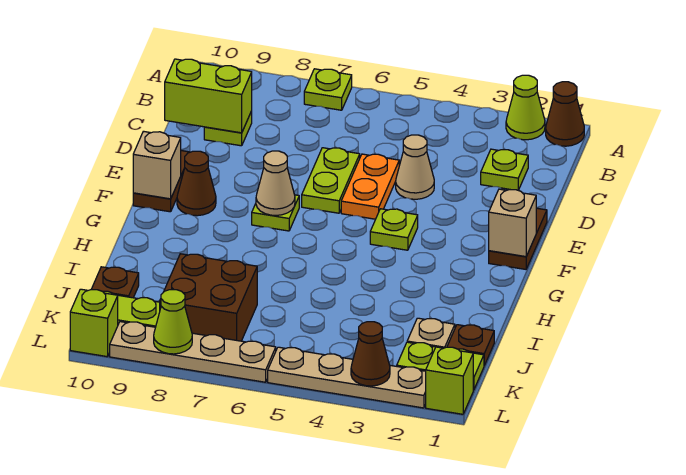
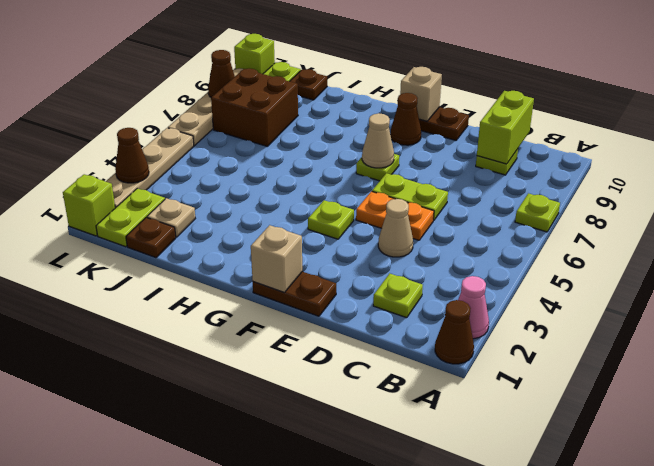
lime cone A2 level 1 -> pink cone A2 level 1
lime cone L8 level 2 -> brown cone L8 level 2

